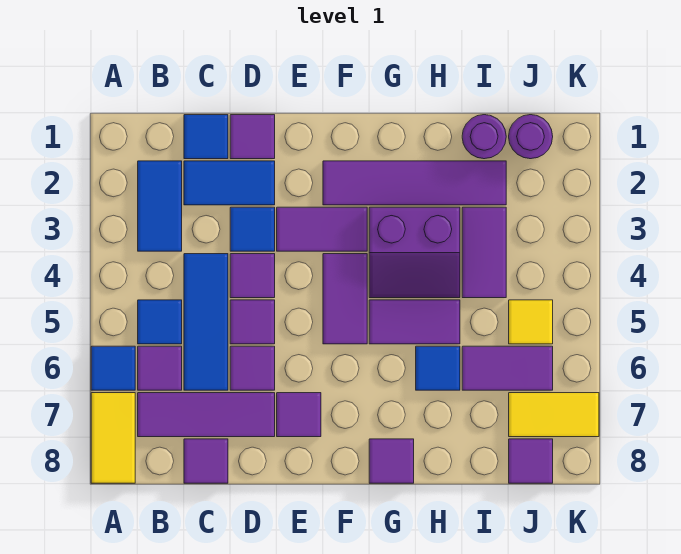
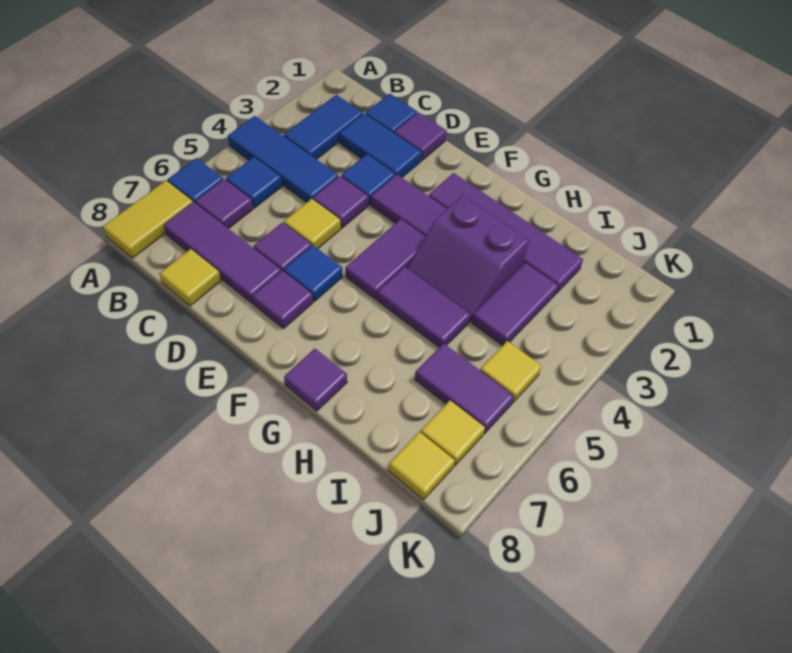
blue tile C4:C6 level 1 -> blue tile A4:C4 level 1
purple tile C8 level 1 -> yellow tile C8 level 1
purple tile D5 level 1 -> yellow tile D5 level 1
blue tile H6 level 1 -> blue tile E6 level 1
purple round brick I1 level 1 -> none
purple round brick J1 level 1 -> none
yellow tile J7:K7 level 1 -> yellow tile J7 level 1
purple tile J8 level 1 -> yellow tile J8 level 1

